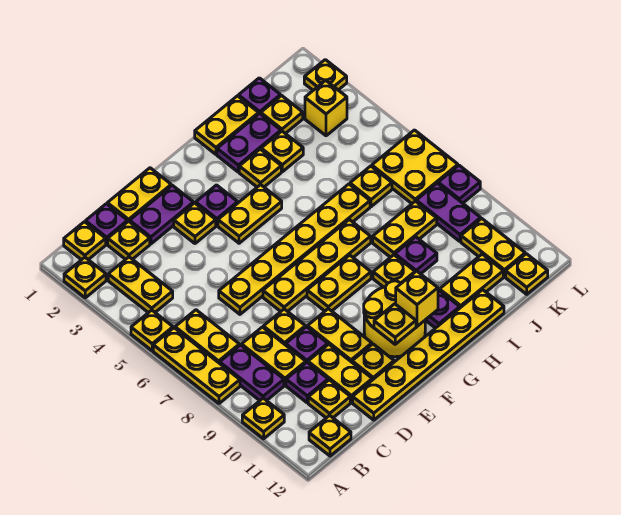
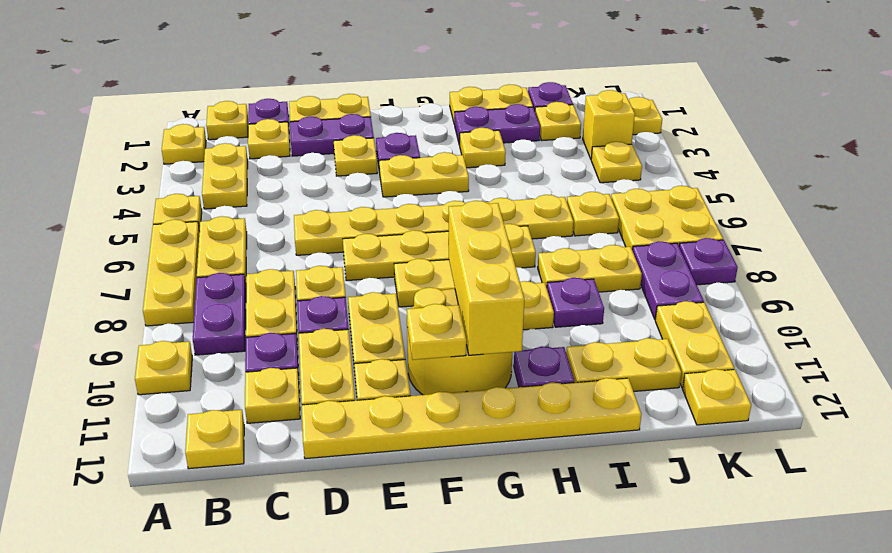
yellow brick G11 level 2 -> yellow brick G9:G11 level 2
yellow plate I3 level 1 -> yellow plate K4 level 1

